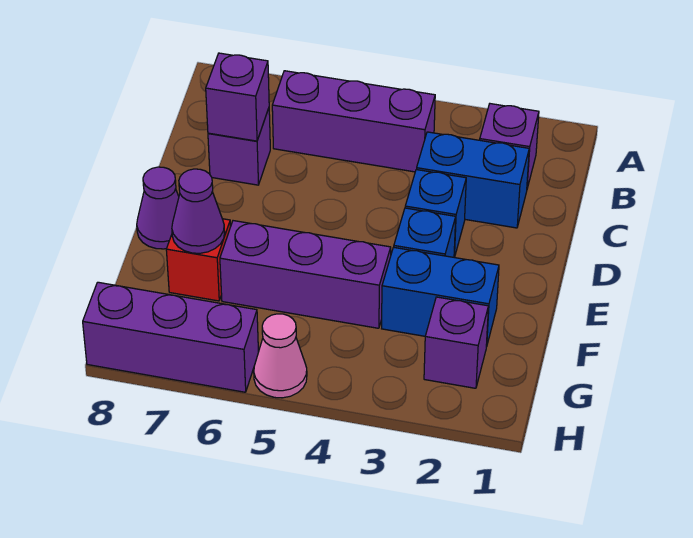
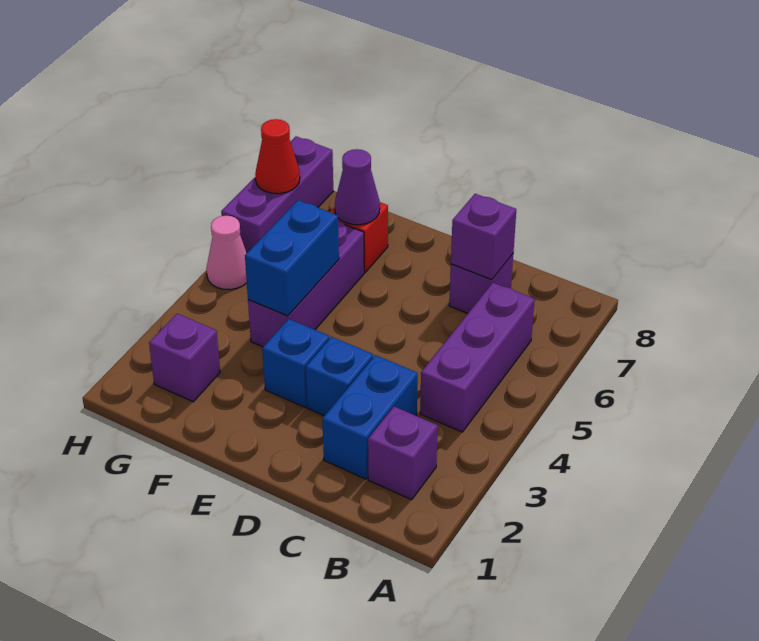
purple cone E8 level 1 -> none
blue brick F2:F3 level 1 -> blue brick F4:F5 level 2
none -> red cone H7 level 2

